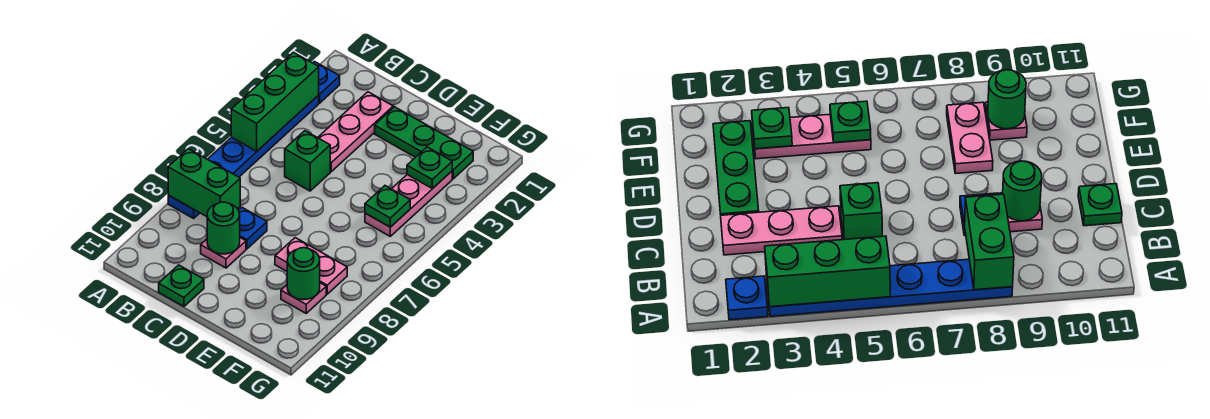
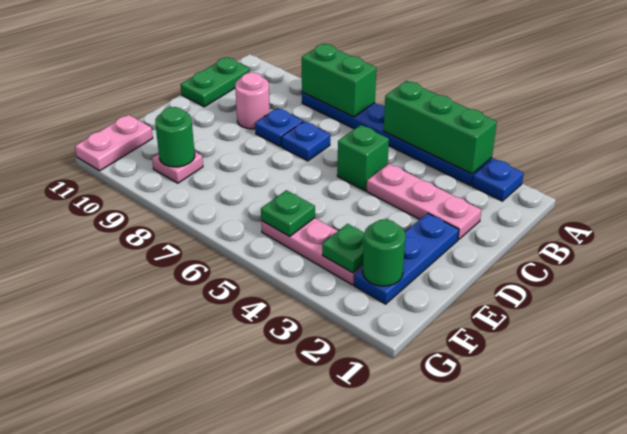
green brick A8:B8 level 2 -> green brick A7:A8 level 2
none -> blue plate C7 level 1
pink plate C9 level 1 -> pink round brick C9 level 1
green round brick C9 level 2 -> green round brick F2 level 2
green plate C11 level 1 -> green plate B11:C11 level 1
green plate D2:F2 level 1 -> blue plate D2:F2 level 1
pink plate E8:F8 level 1 -> pink plate F11:G11 level 1

